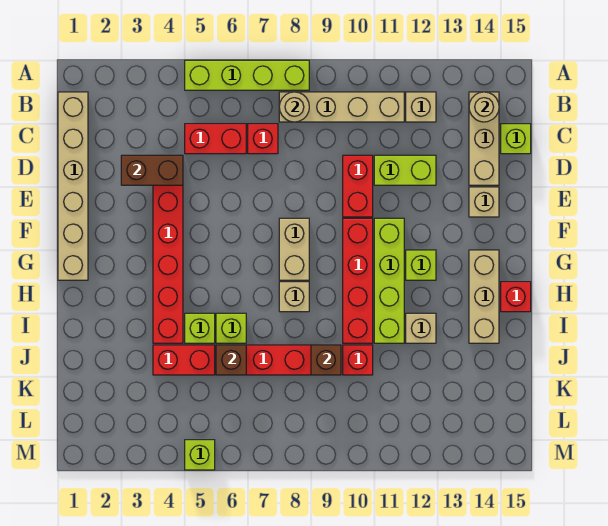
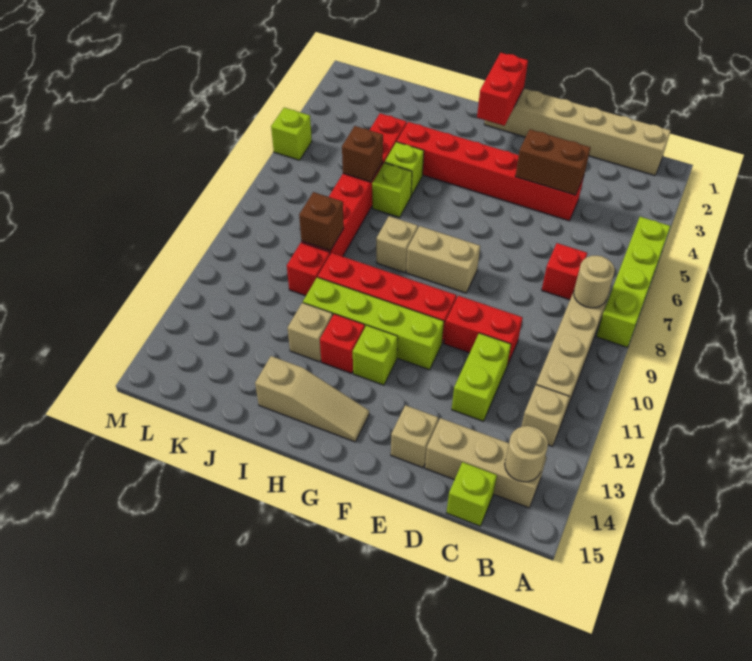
red brick C5:C6 level 1 -> red brick G1:G2 level 2
brown brick D3:D4 level 2 -> brown brick D4:E4 level 2
tan brick G14:I14 level 1 -> tan slope G14:I14 level 1 top I
red brick H15 level 1 -> red brick H12 level 1

